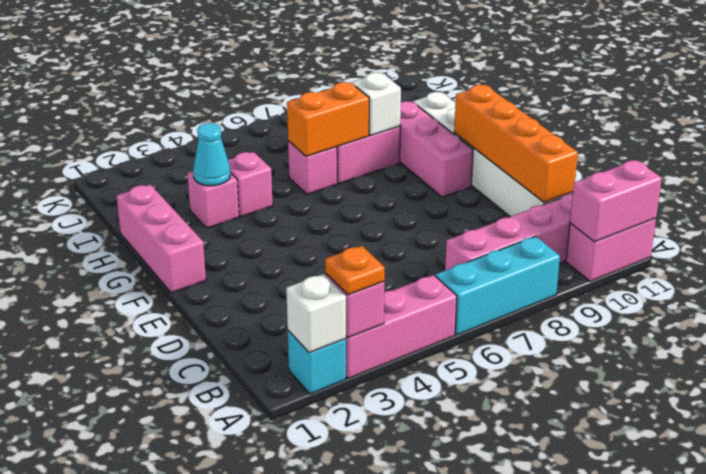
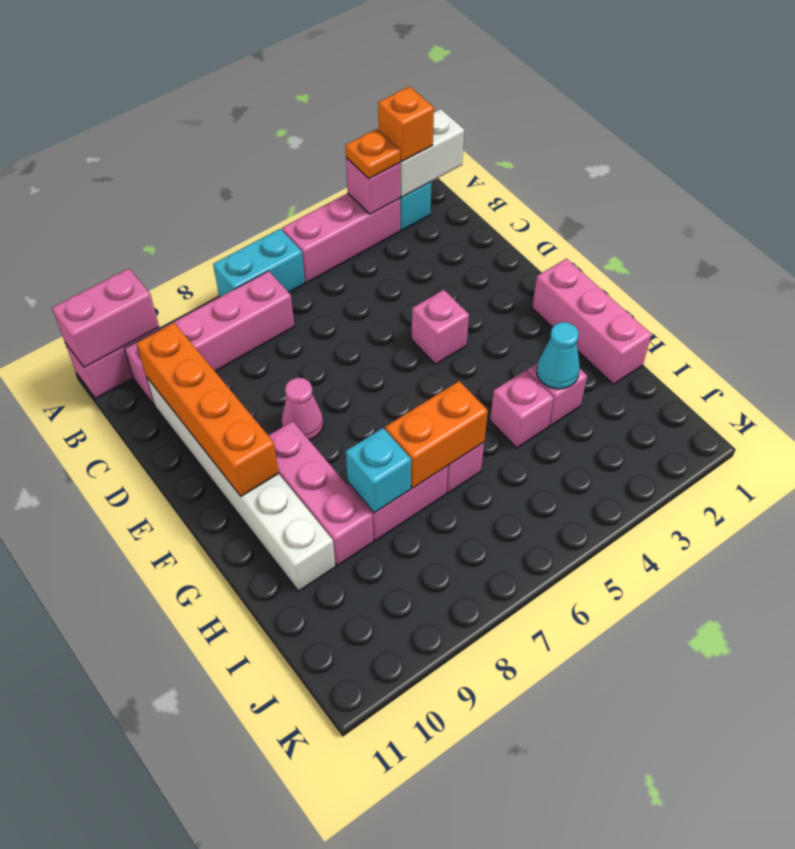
white brick A2 level 2 -> white brick A1:A2 level 2
none -> orange brick A2 level 3
cyan brick A6:A8 level 1 -> cyan brick A6:A7 level 1
none -> pink brick E4 level 1
none -> pink cone E8 level 1
white brick H8 level 2 -> cyan brick H8 level 2

